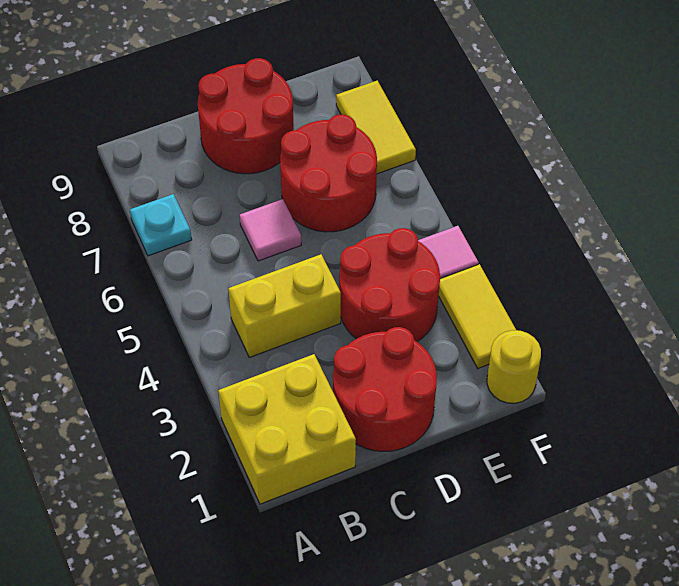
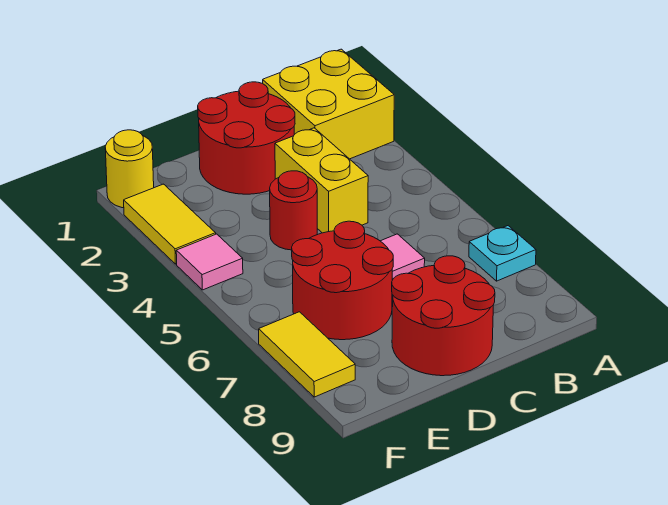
yellow brick B4:C4 level 1 -> yellow brick C3:C4 level 1
red round brick D3:E4 level 1 -> red round brick D4 level 1

